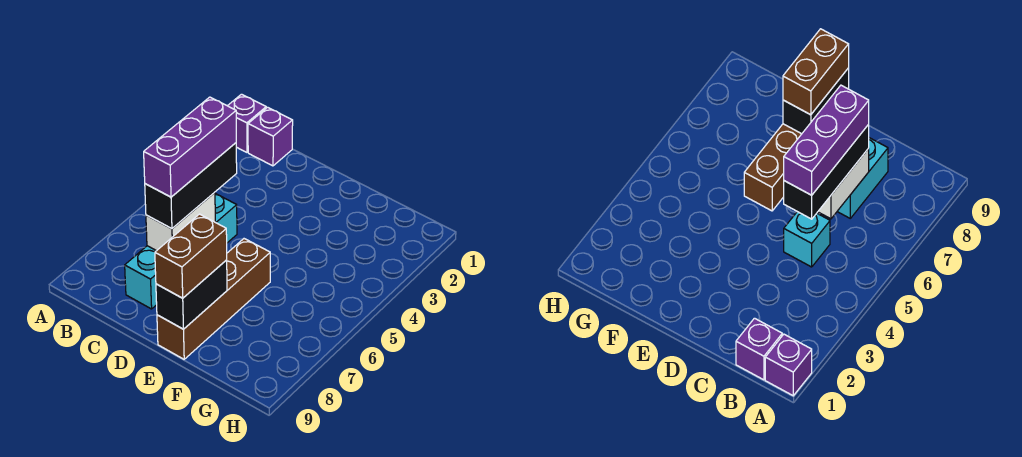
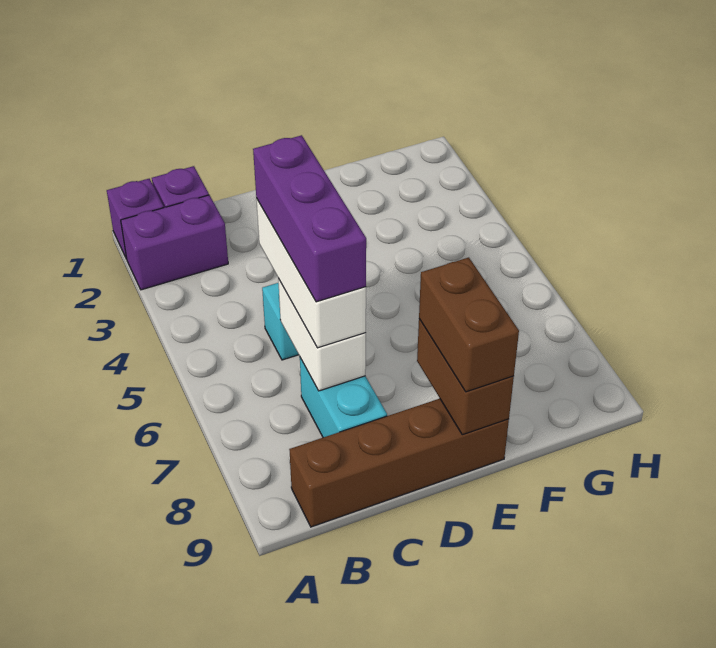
none -> purple brick A2:B2 level 1
black brick C5:C7 level 3 -> white brick C5:C7 level 3
brown brick E6:E9 level 1 -> brown brick B9:E9 level 1
black brick E8:E9 level 2 -> brown brick E8:E9 level 2

